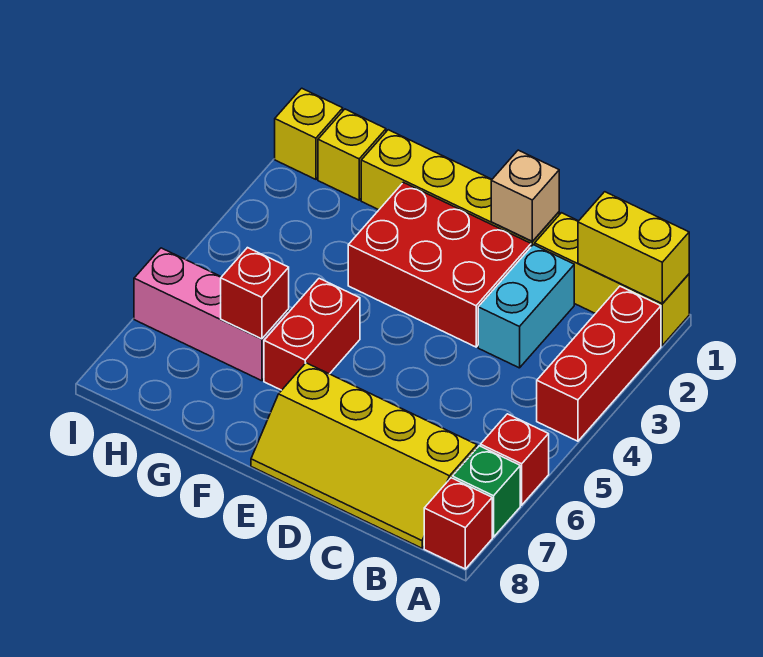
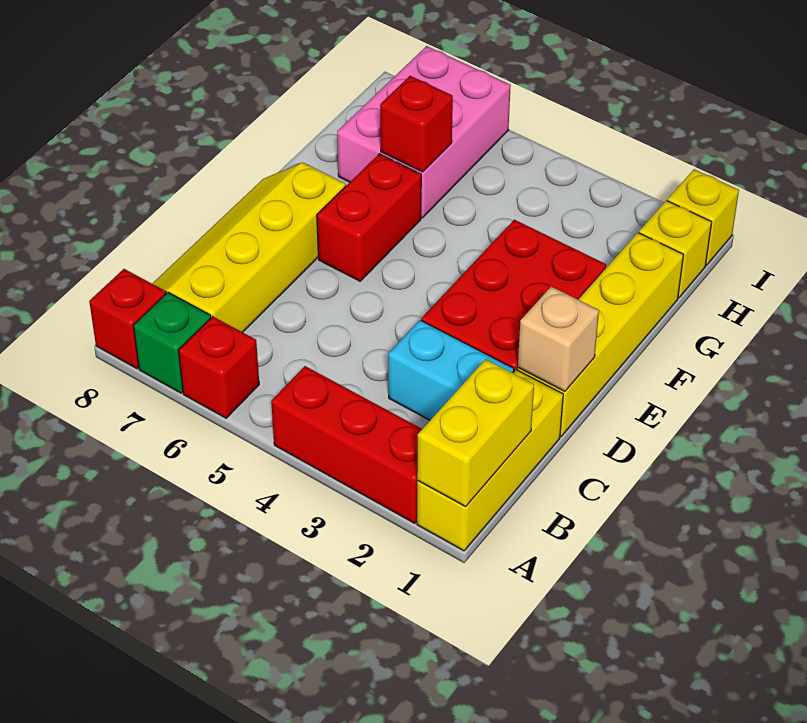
red brick F5:F6 level 1 -> red brick E6:F6 level 1
pink brick G6:I6 level 1 -> pink brick G6:I7 level 1

